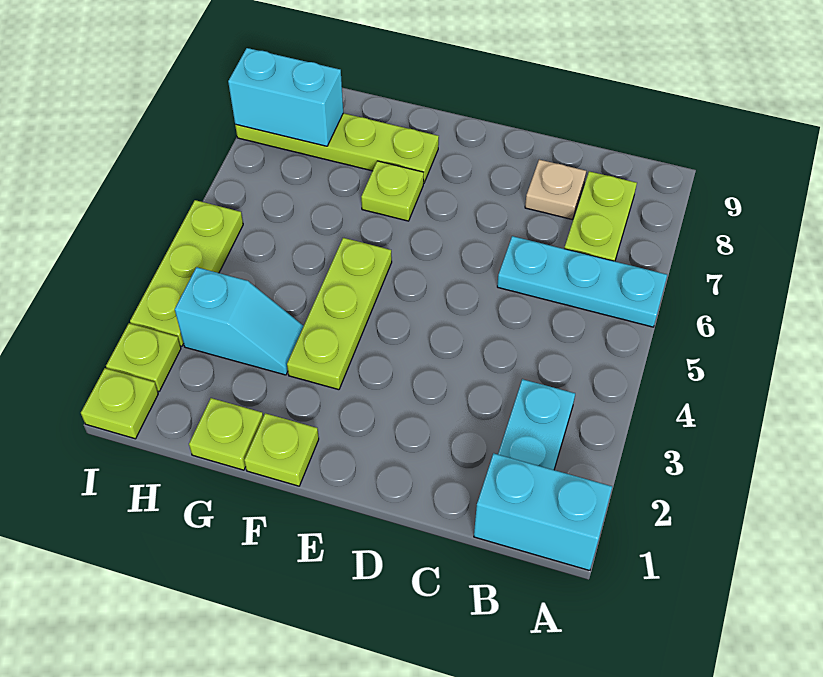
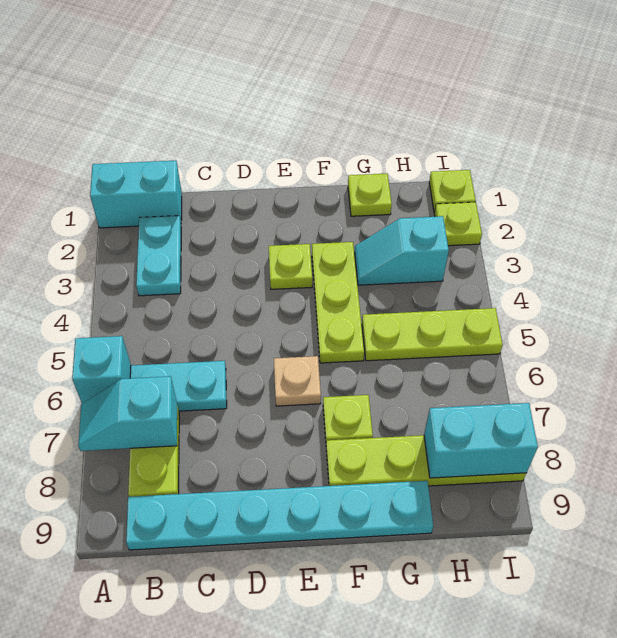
none -> cyan brick A6 level 2
none -> cyan slope A7:B7 level 2 top B
none -> cyan plate B9:G9 level 1
tan plate C8 level 1 -> tan plate E6 level 1
lime plate F1 level 1 -> lime plate E3 level 1
lime plate I3:I5 level 1 -> lime plate G5:I5 level 1

